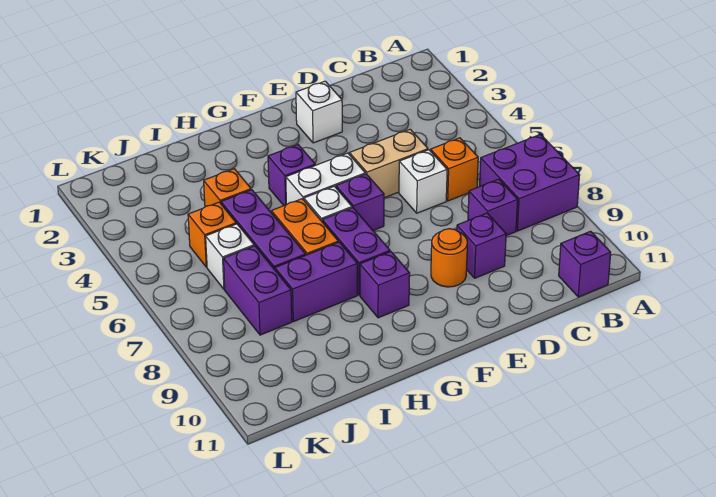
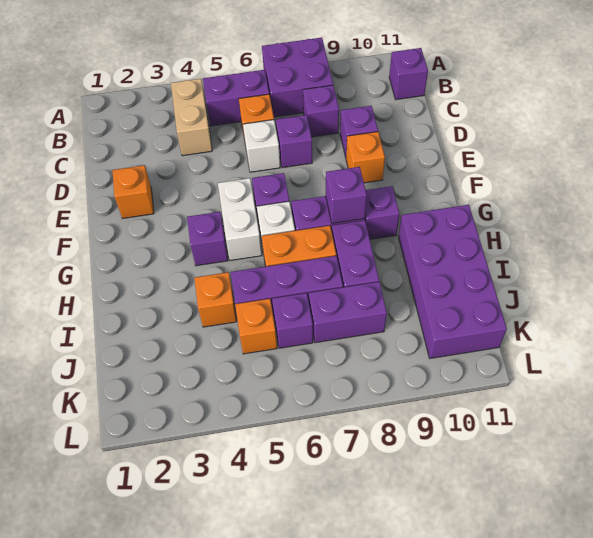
none -> purple brick B5:B6 level 1
tan brick D5:E5 level 1 -> tan brick B4:C4 level 1
none -> purple brick D7 level 1
white brick E2 level 1 -> orange brick E2 level 1
orange round brick E9 level 1 -> orange brick E9 level 1
none -> purple brick G8 level 2
none -> purple brick H10:K11 level 1
white brick J6 level 1 -> purple brick J6 level 1

